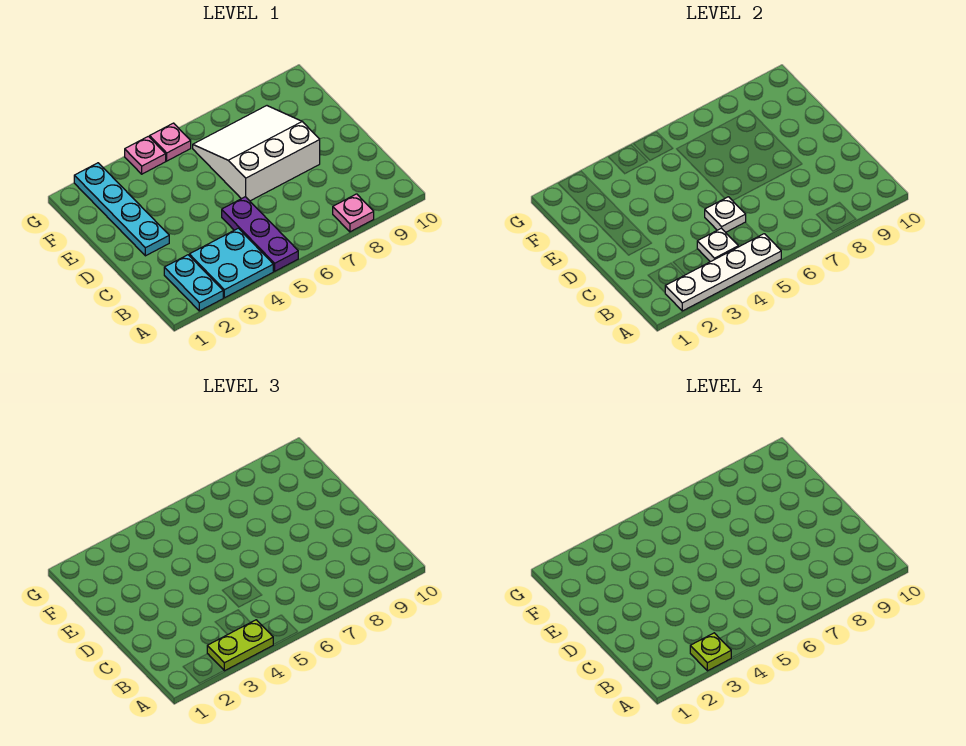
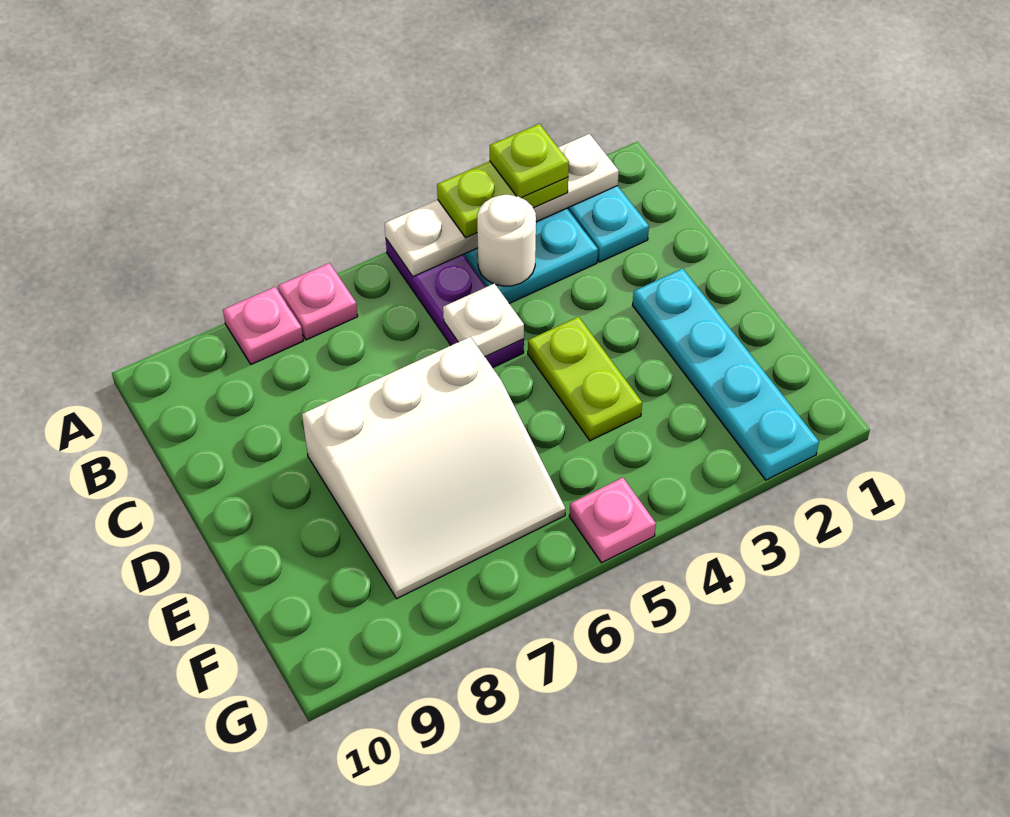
white plate B4 level 2 -> white round brick B4 level 2
none -> lime plate D4:E4 level 1
pink plate G4 level 1 -> pink plate A7 level 1

